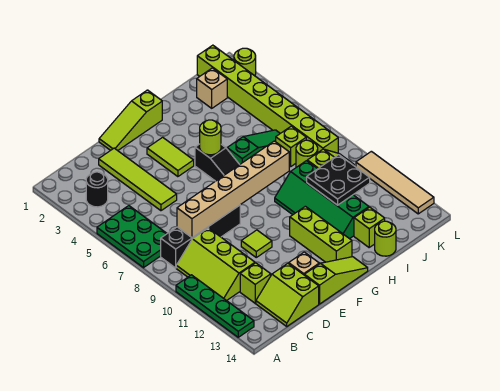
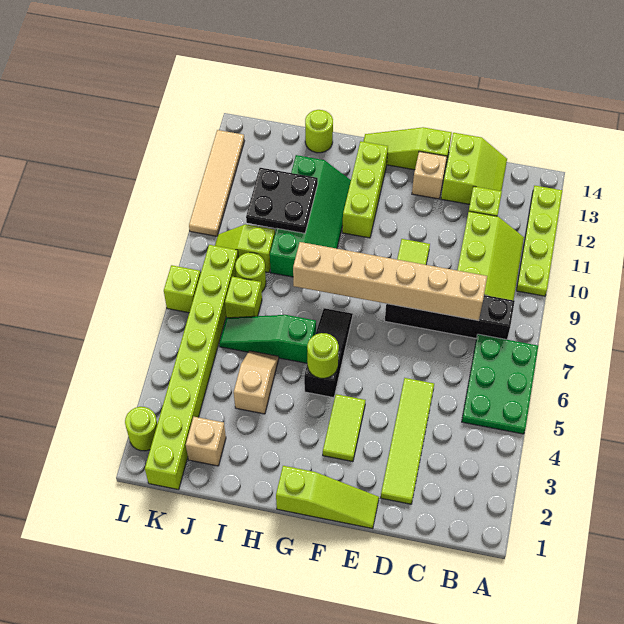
green plate A10:A13 level 1 -> lime plate A10:A13 level 1
black round brick B3 level 1 -> none
none -> tan slope I4:I5 level 1 top 4
lime brick I13 level 1 -> lime brick L7 level 1

